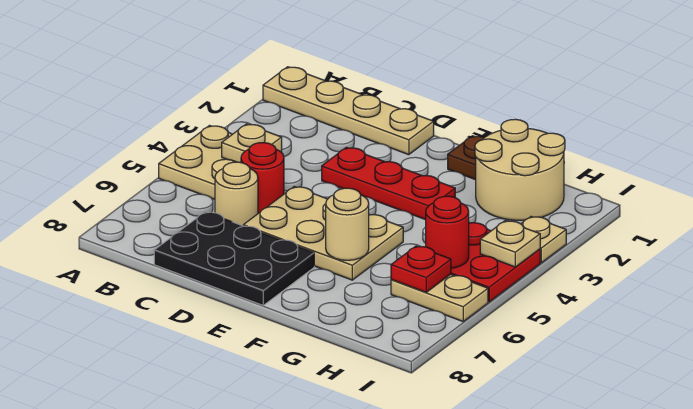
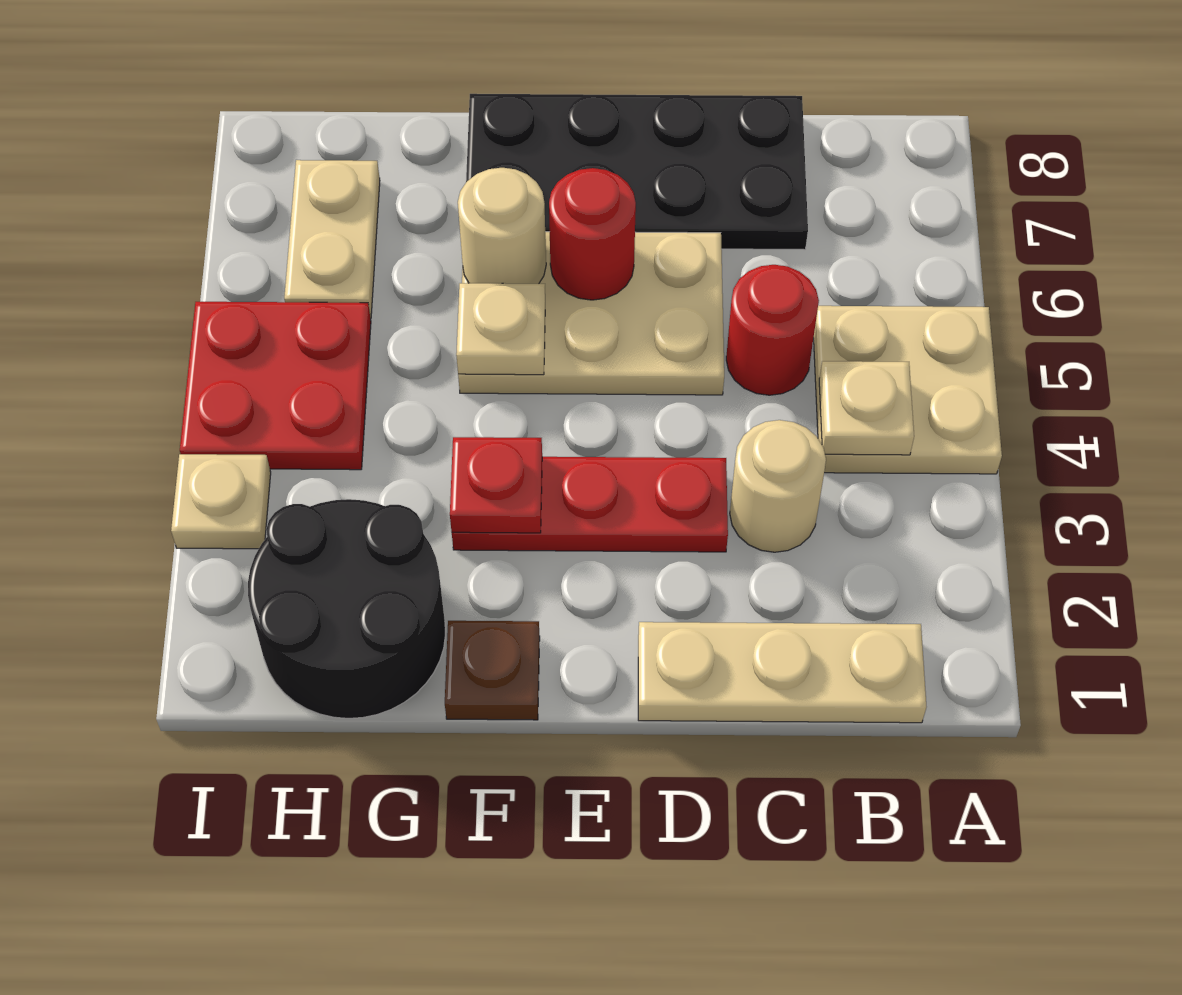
tan plate A1:D1 level 1 -> tan plate B1:D1 level 1
tan round brick C6 level 1 -> tan round brick C3 level 1
black plate C7:E8 level 1 -> black plate C7:F8 level 1
tan round brick G1:H2 level 1 -> black round brick G1:H2 level 1
red round brick H5 level 2 -> red round brick E6 level 2
tan plate H6:I6 level 1 -> tan plate H6:H7 level 1
red plate H6 level 2 -> red plate F3 level 2
tan plate I4 level 2 -> tan plate F5 level 2

